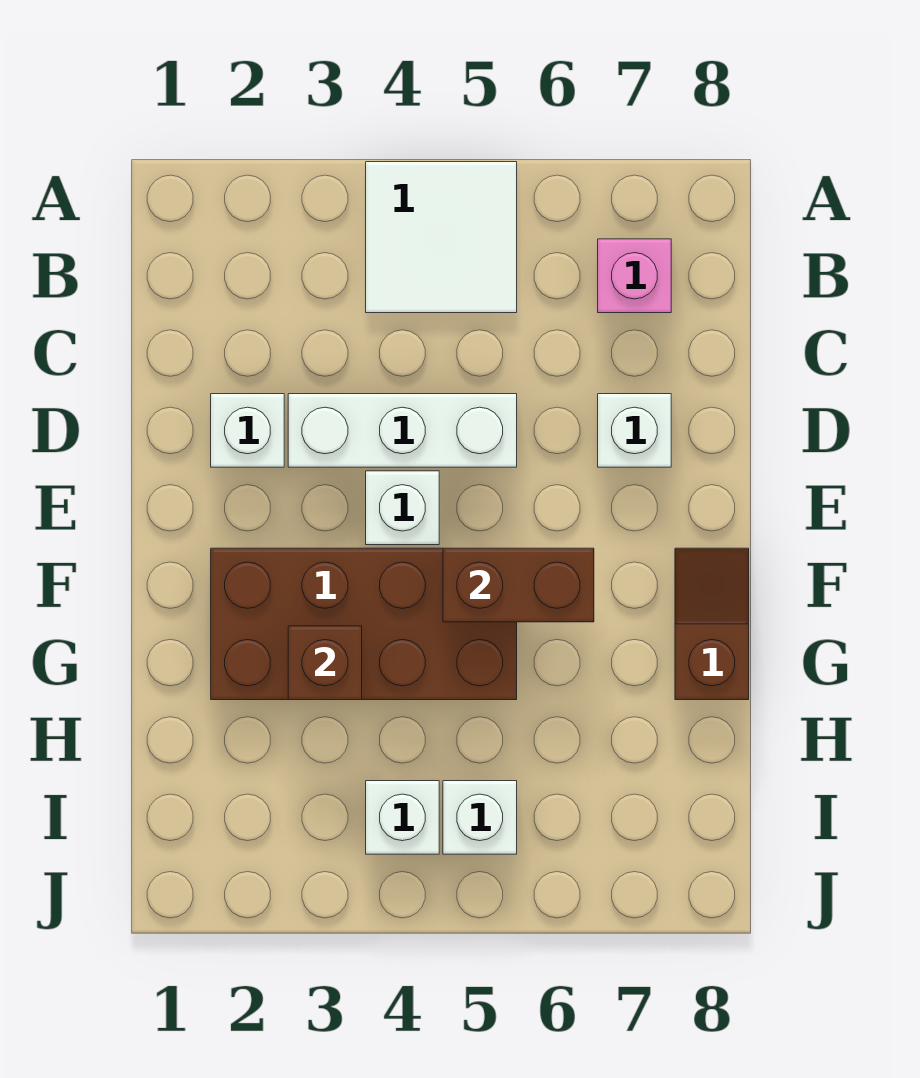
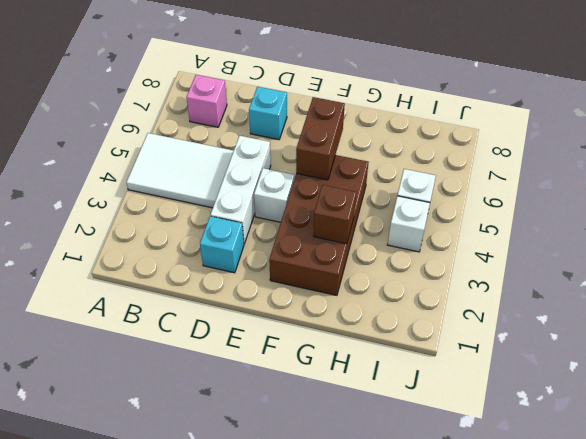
white tile A4:B5 level 1 -> white tile A4:C5 level 1
white brick D2 level 1 -> cyan brick D2 level 1
white brick D7 level 1 -> cyan brick D7 level 1
brown slope F8:G8 level 1 top G -> none

